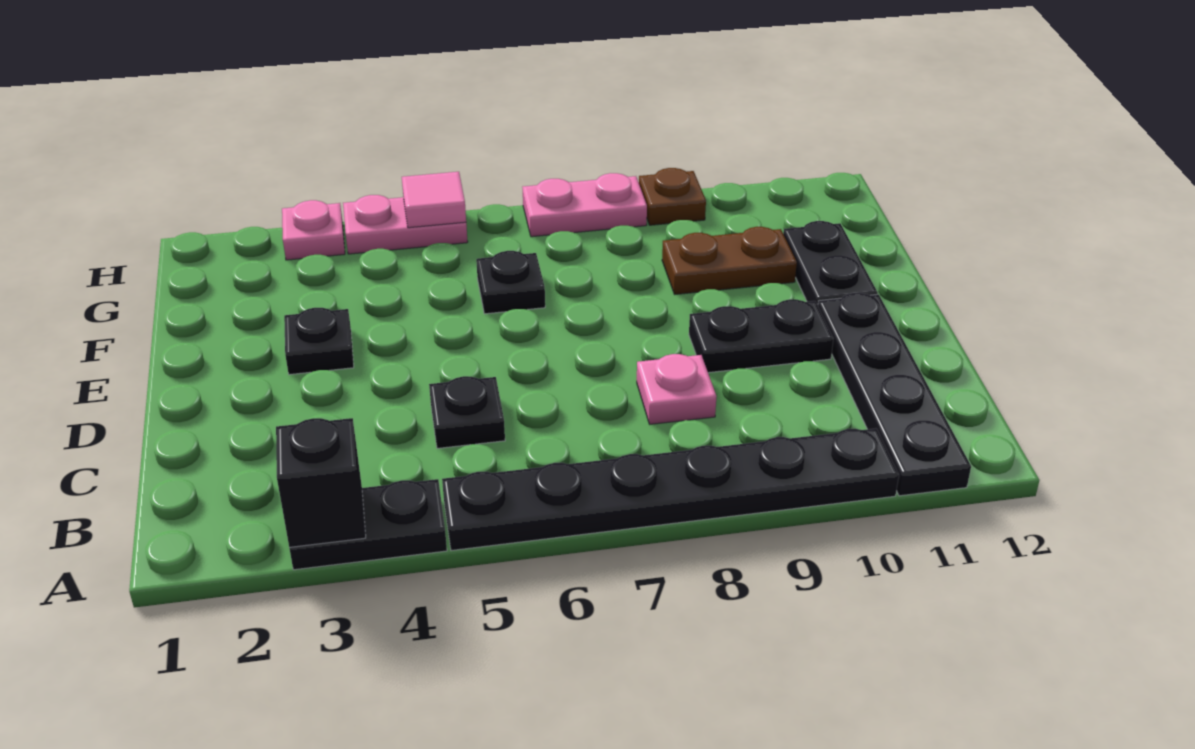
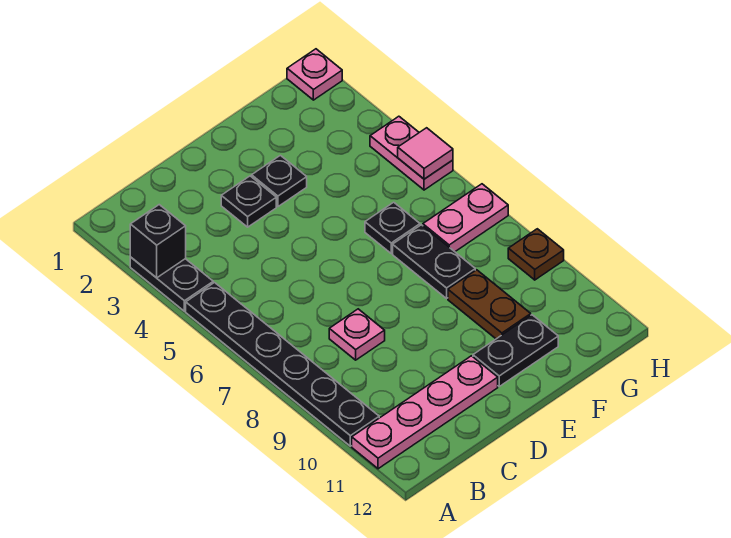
black plate A11:D11 level 1 -> pink plate A11:D11 level 1
black plate C5 level 1 -> black plate D3 level 1
black plate D9:D10 level 1 -> black plate F7:F8 level 1
pink plate H3 level 1 -> pink plate H1 level 1
pink plate H7:H8 level 1 -> pink plate G7:H7 level 1

